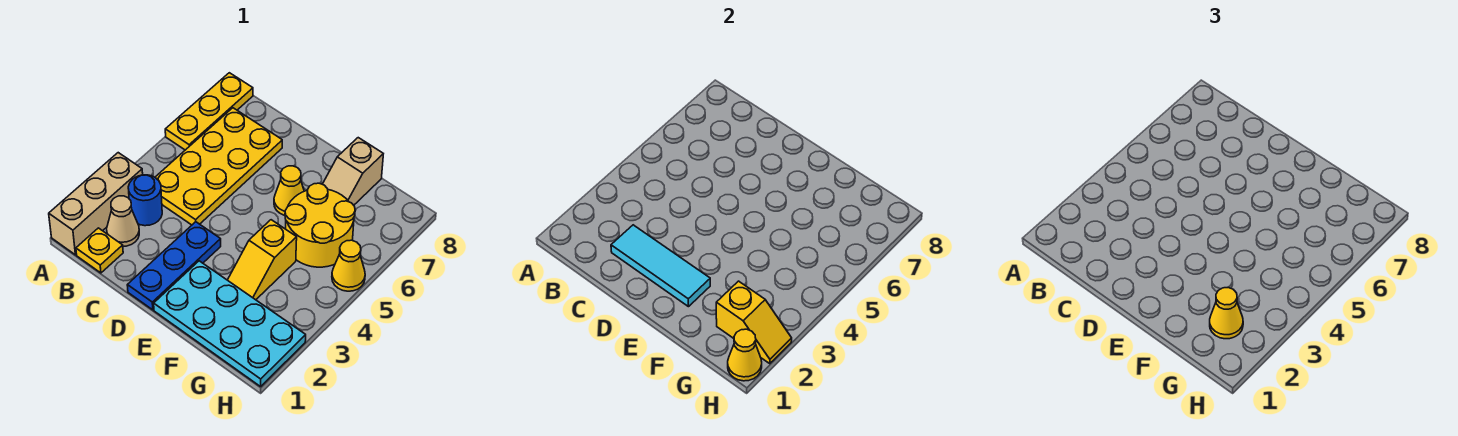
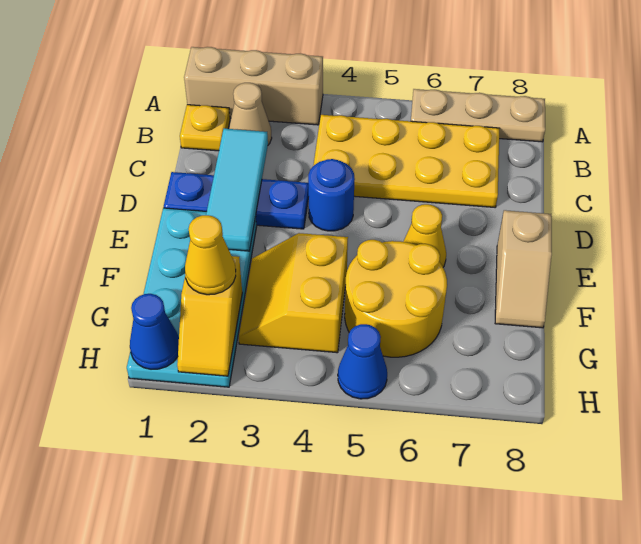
yellow plate A6:A8 level 1 -> tan plate A6:A8 level 1
blue round brick B3 level 1 -> blue round brick D4 level 1
yellow slope F3:F4 level 1 top 4 -> yellow slope F3:G4 level 1 top 4
tan slope F7:F8 level 1 top 8 -> tan slope E8:F8 level 1 top E
yellow cone H1 level 2 -> blue cone H1 level 2
yellow cone H5 level 1 -> blue cone H5 level 1

